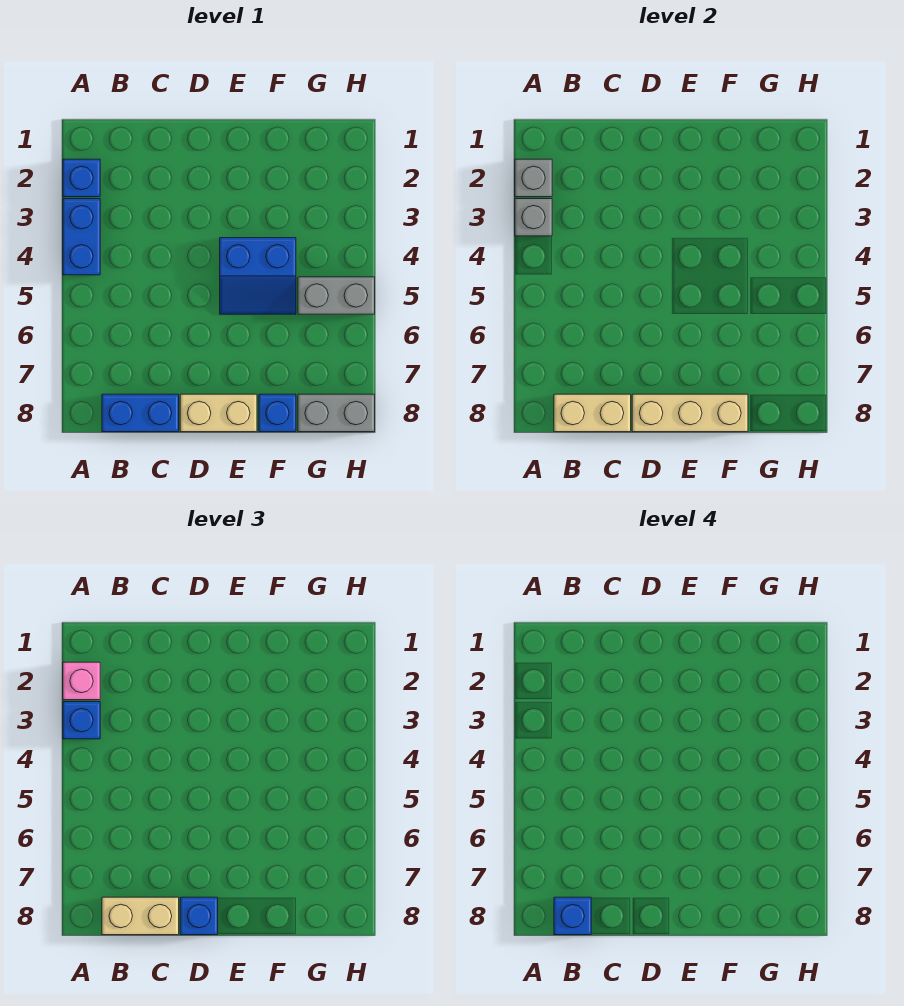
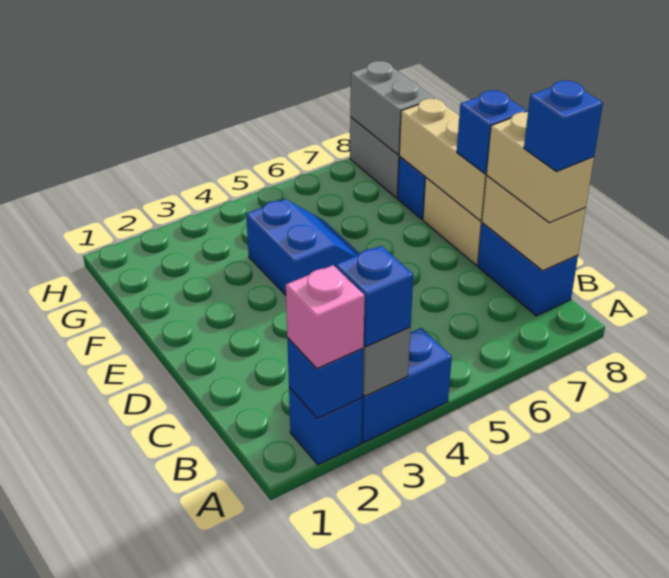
grey brick A2 level 2 -> blue brick A2 level 2
grey brick G5:H5 level 1 -> grey brick G8:H8 level 2

